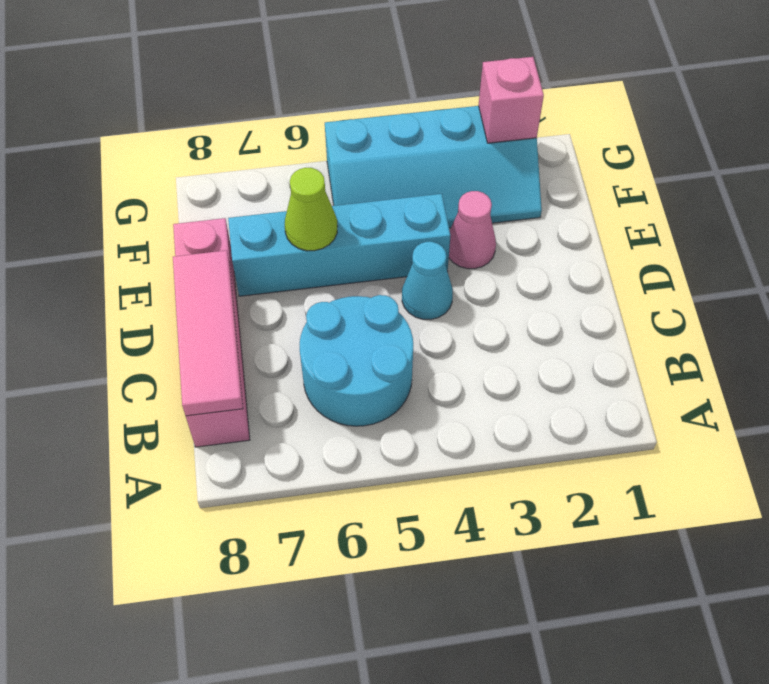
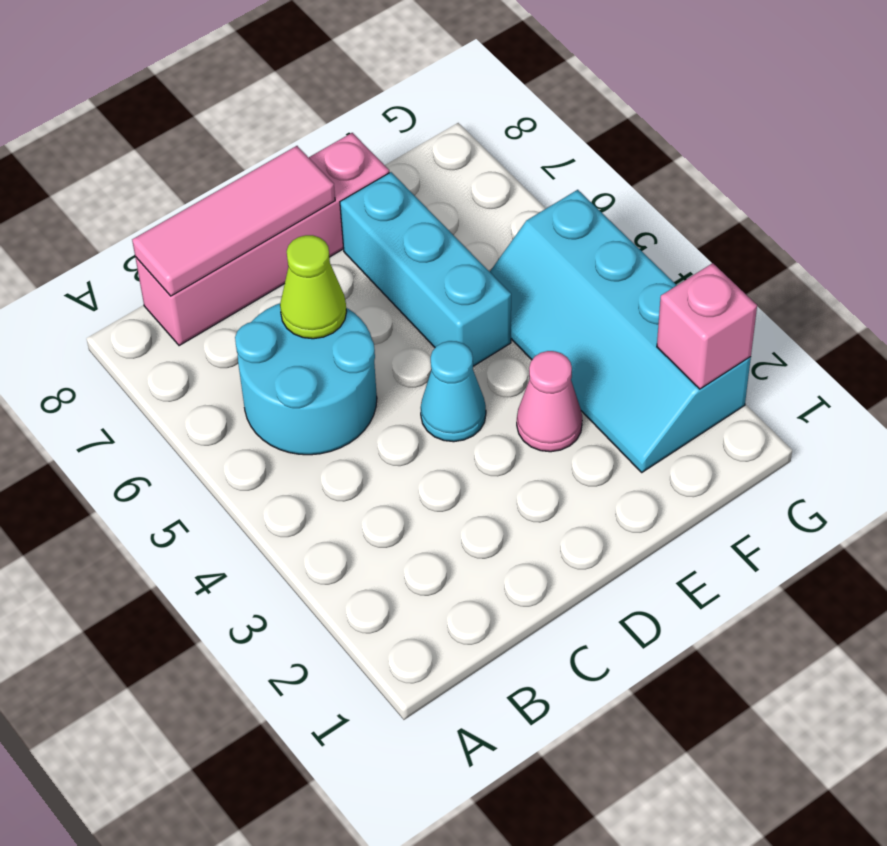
cyan brick E4:E7 level 1 -> cyan brick E5:E7 level 1
lime cone E6 level 2 -> lime cone C6 level 2

